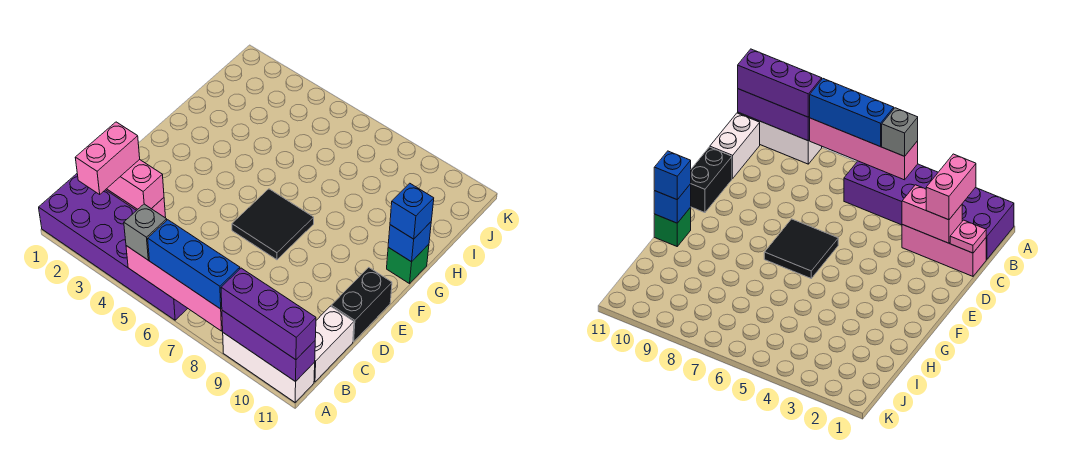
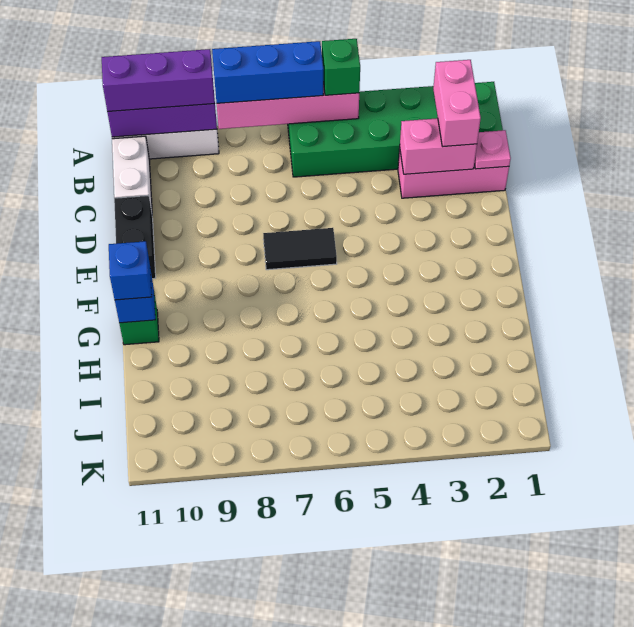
purple brick A1:B6 level 1 -> green brick A1:B6 level 1
grey brick A5 level 3 -> green brick A5 level 3
black tile E6:F7 level 1 -> black tile E6:E7 level 1

